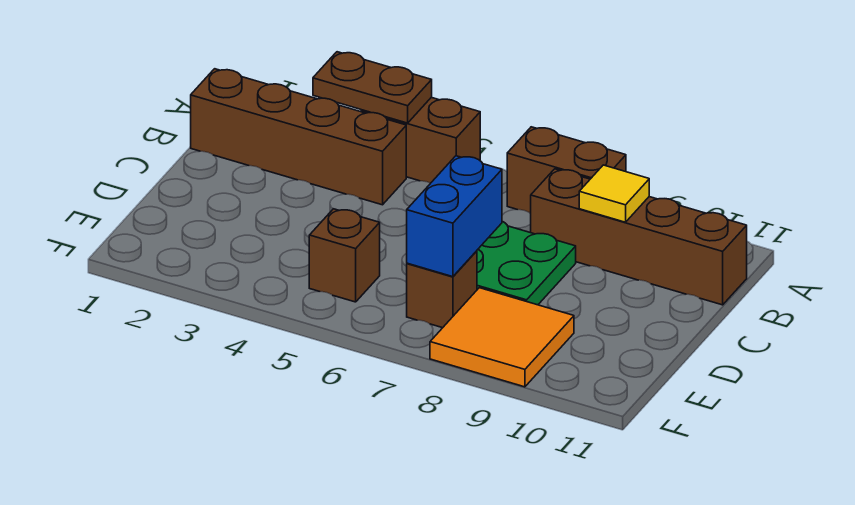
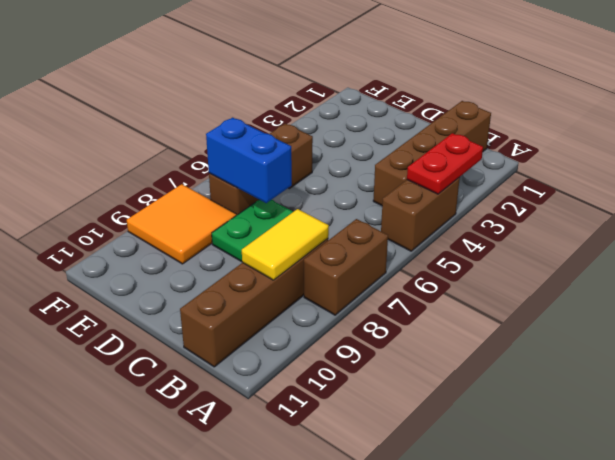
brown plate A3:A4 level 2 -> red plate A3:A4 level 2
yellow tile B9 level 2 -> yellow tile B8:B9 level 2

